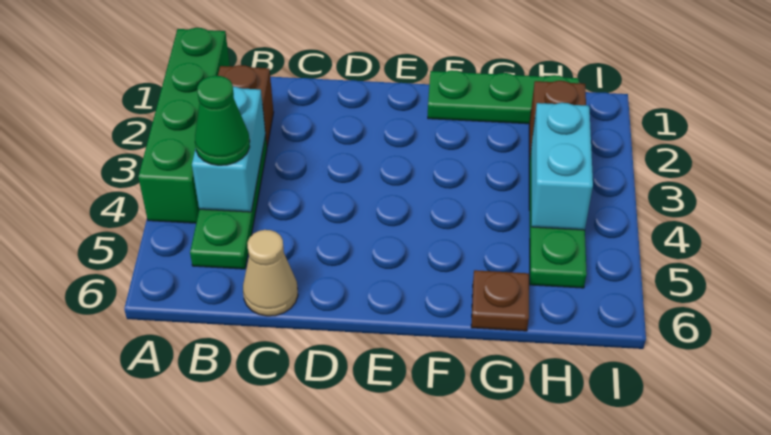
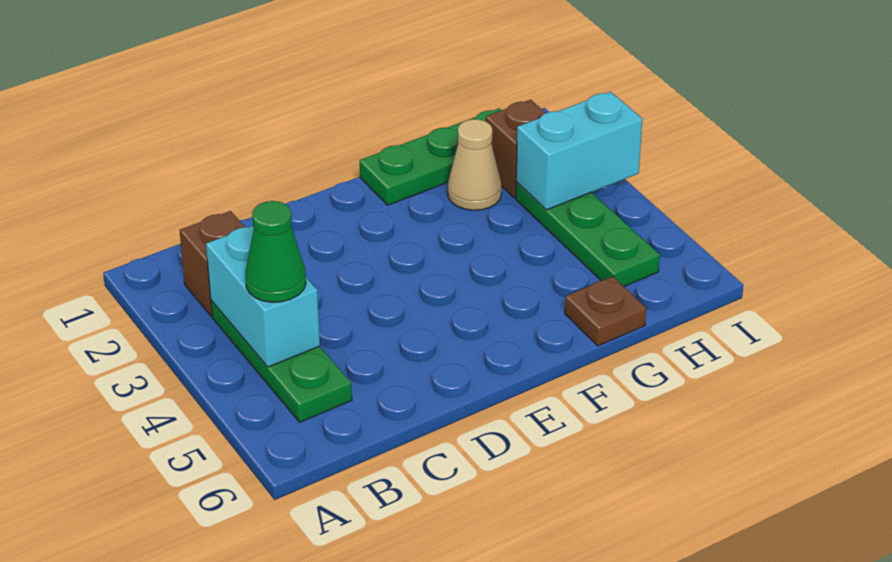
green brick A1:A4 level 1 -> none
tan cone C6 level 1 -> tan cone G2 level 1
cyan brick H3:H4 level 2 -> cyan brick H3:I3 level 2

